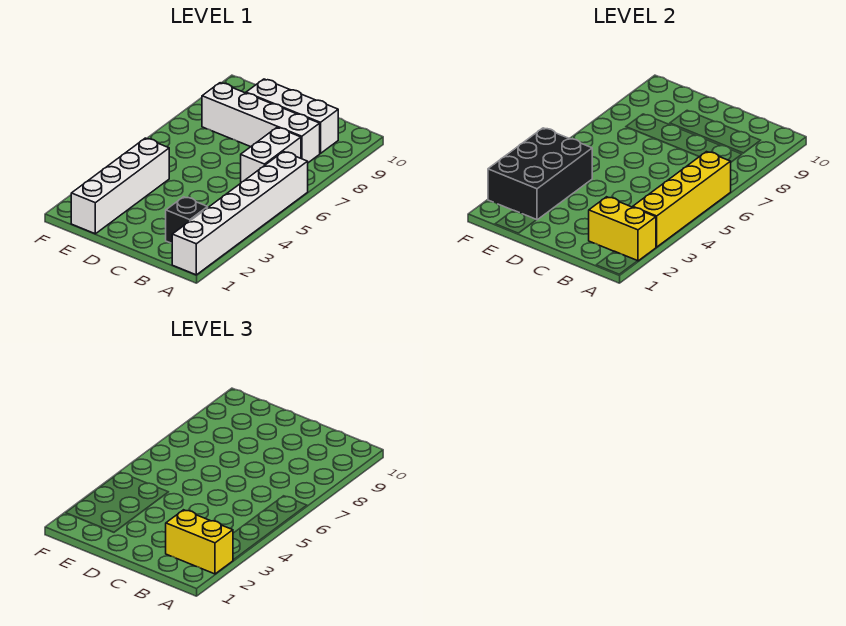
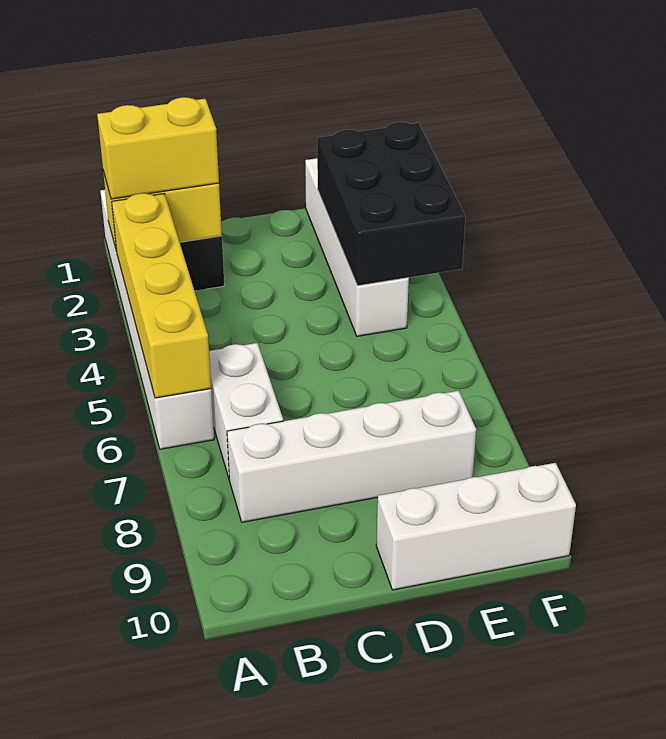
white brick B9:D9 level 1 -> white brick D10:F10 level 1

